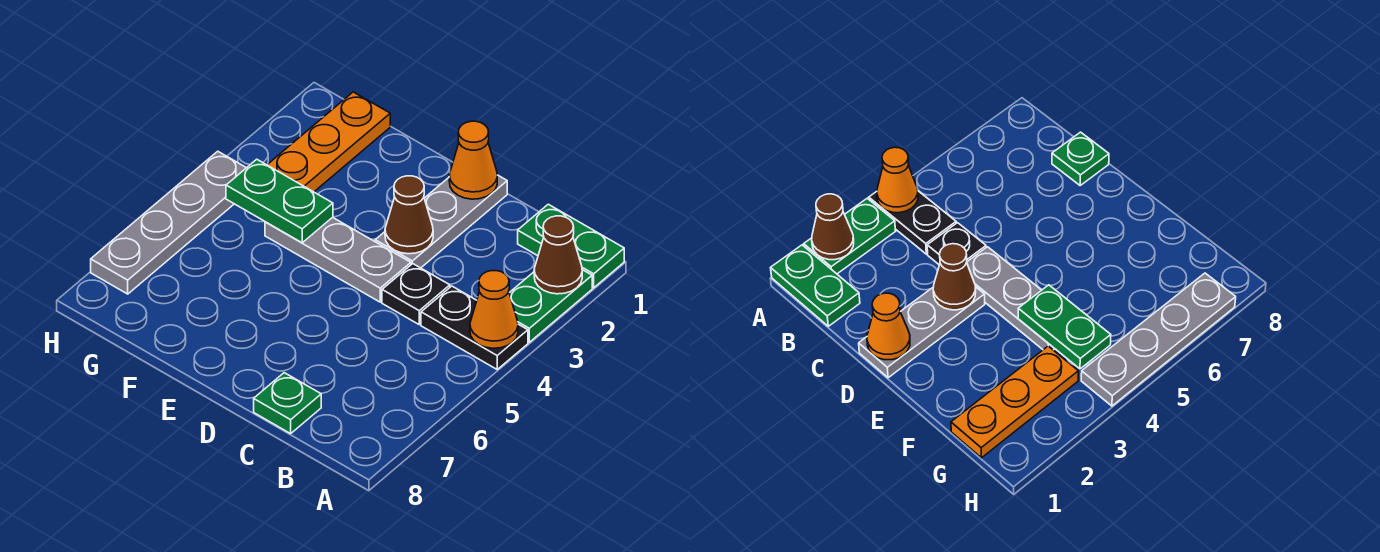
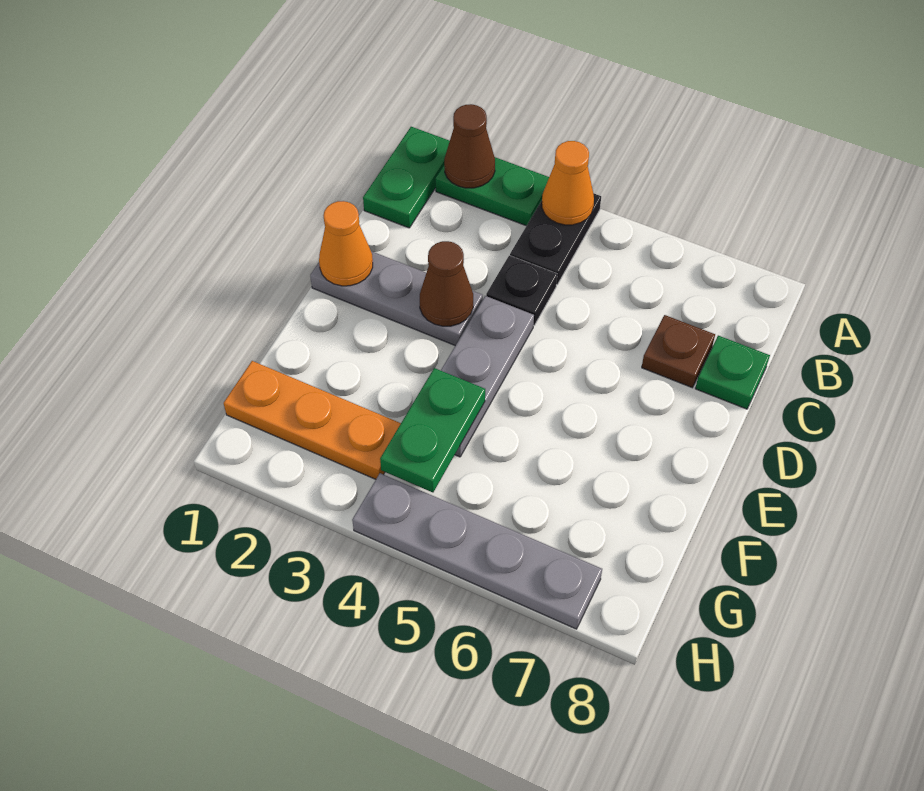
none -> brown plate C7 level 1

